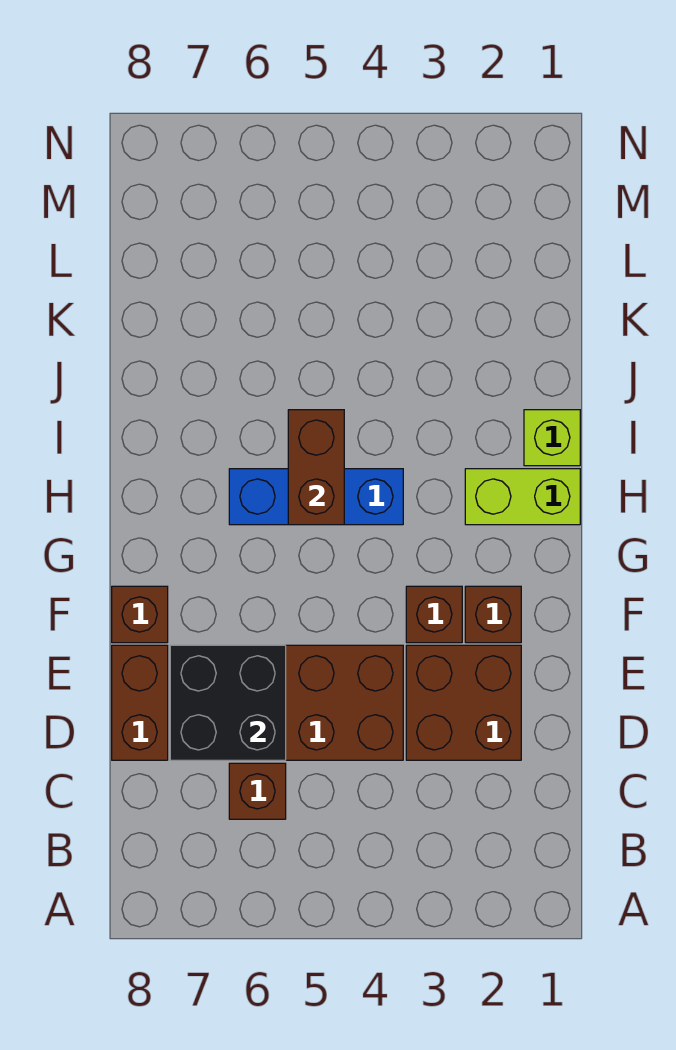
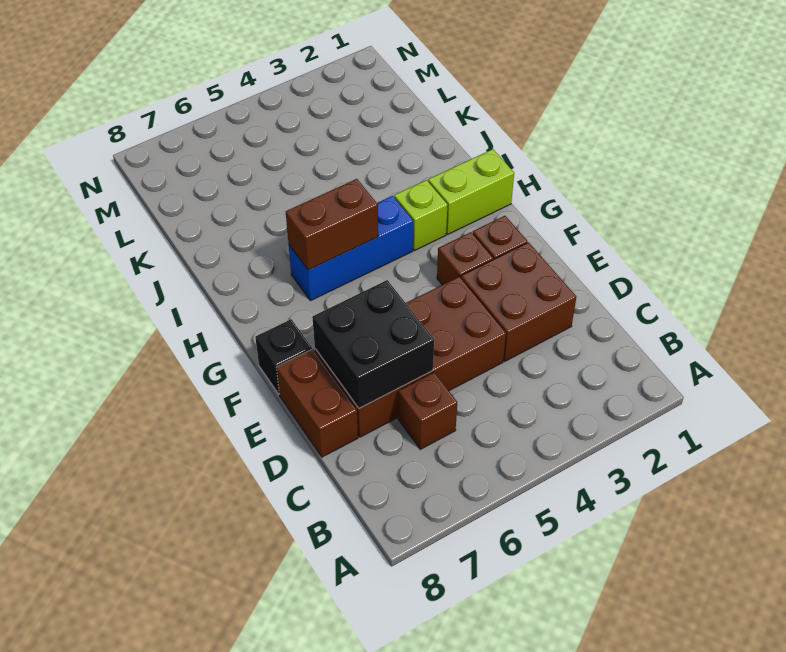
brown brick F8 level 1 -> black brick F8 level 1
brown brick H5:I5 level 2 -> brown brick H5:H6 level 2
lime brick I1 level 1 -> lime brick H3 level 1

